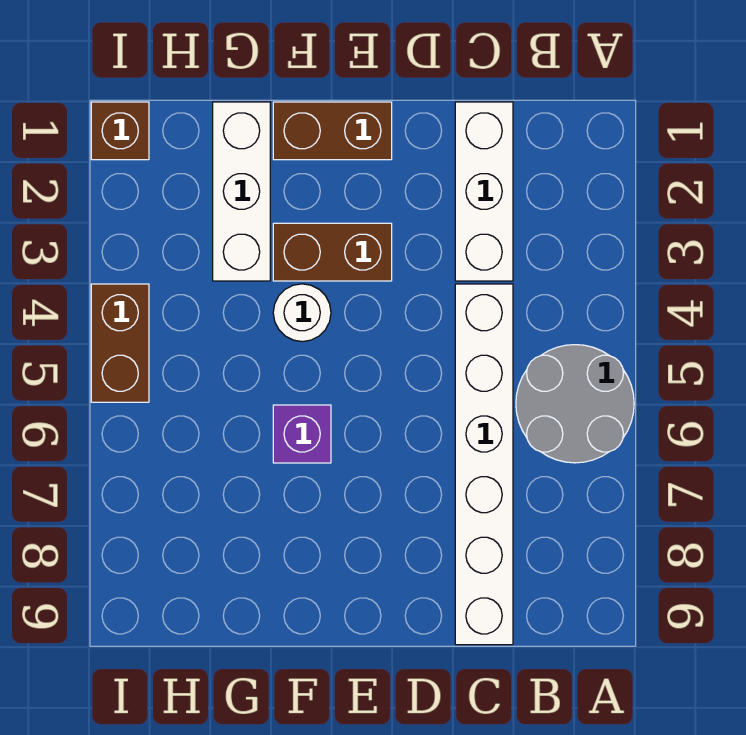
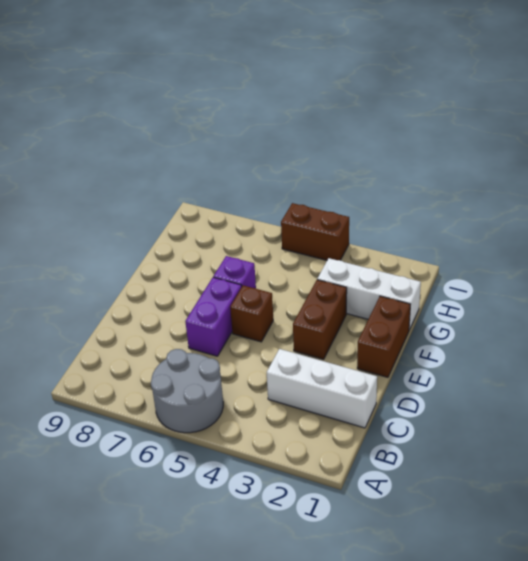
white brick C4:C9 level 1 -> none
none -> purple brick D6:E6 level 1
white round brick F4 level 1 -> none
brown brick I1 level 1 -> brown brick E5 level 1

